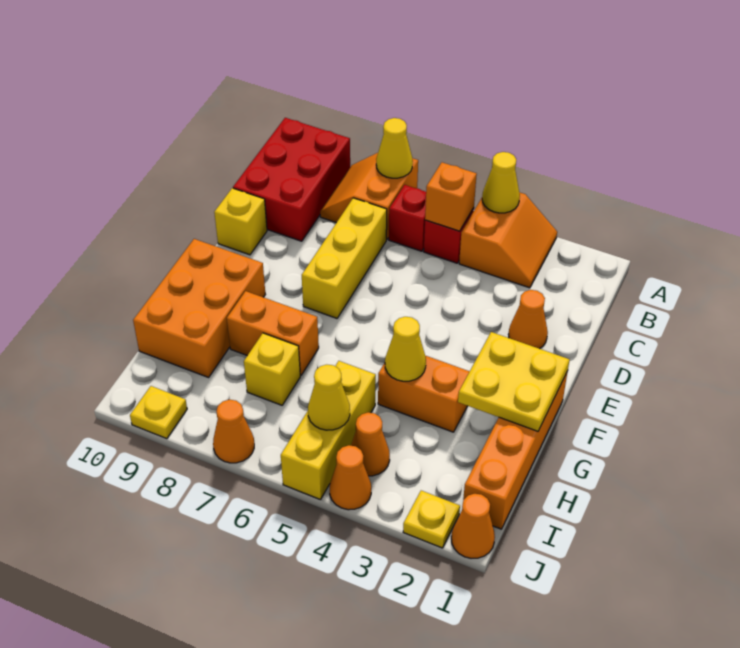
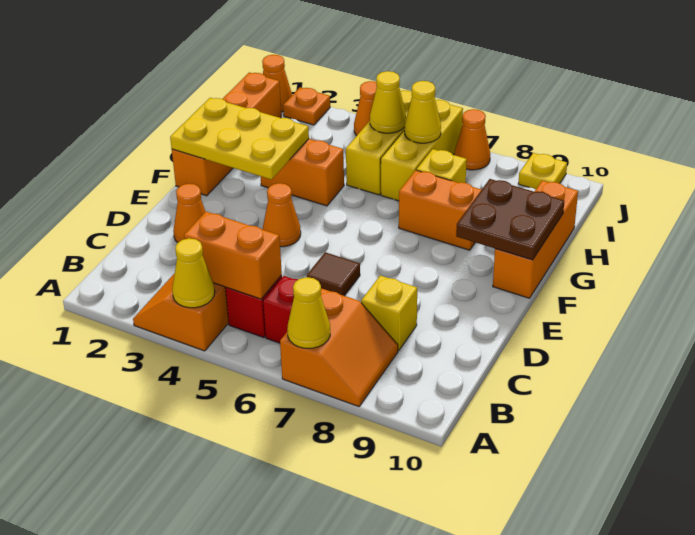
red brick A9:C10 level 1 -> none
orange brick B5 level 2 -> orange brick B4:B5 level 2
yellow brick C7:E7 level 1 -> yellow brick H6:J6 level 1
none -> brown tile D6 level 1
yellow brick D10 level 1 -> yellow brick C8 level 1
yellow plate F1:G2 level 2 -> yellow plate F1:G3 level 2
orange brick F9:H10 level 1 -> orange brick F10:H10 level 1
none -> brown plate F9:G10 level 2
yellow cone G4 level 2 -> yellow cone I6 level 2
orange cone I4 level 1 -> orange cone E4 level 1
yellow plate J2 level 1 -> orange plate J2 level 1

